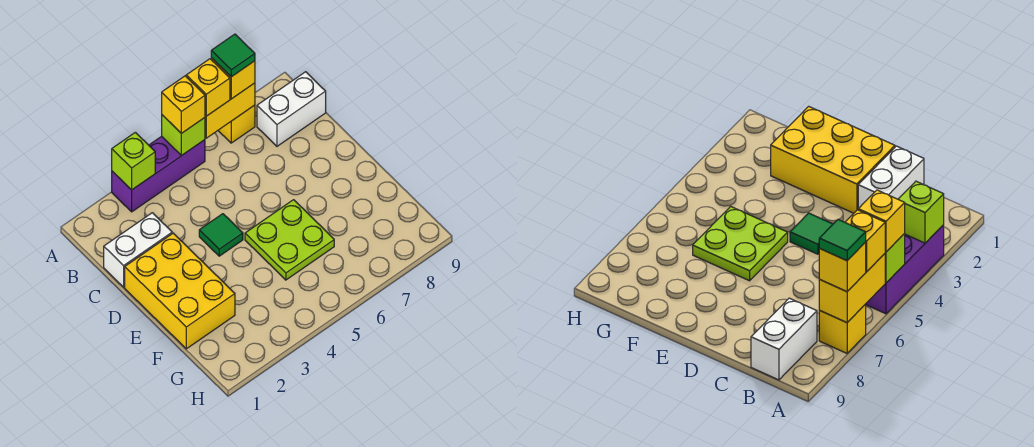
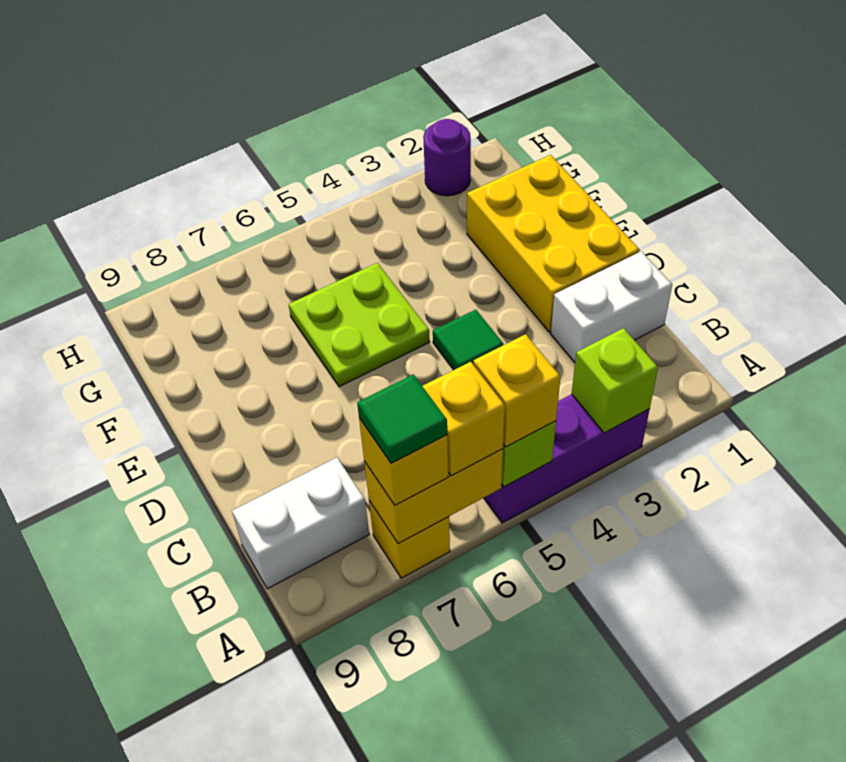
none -> purple round brick H2 level 1

